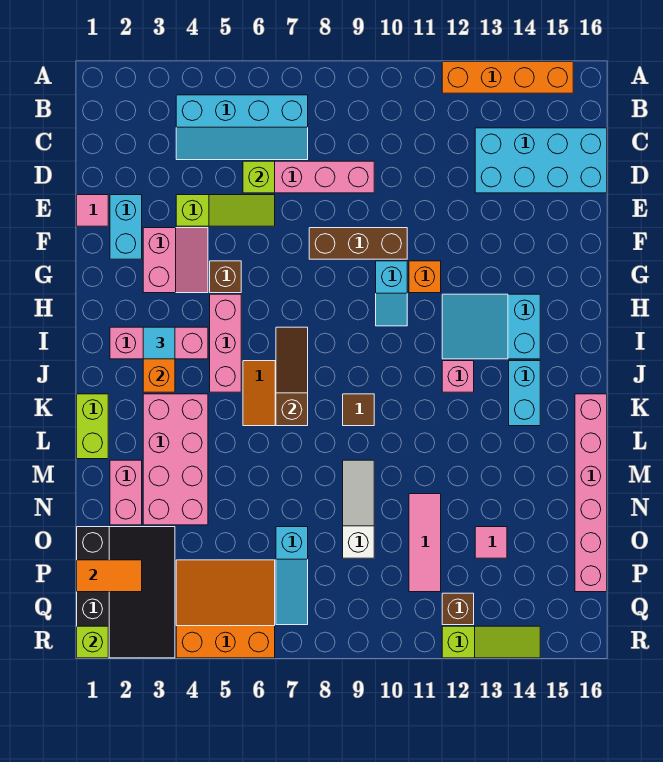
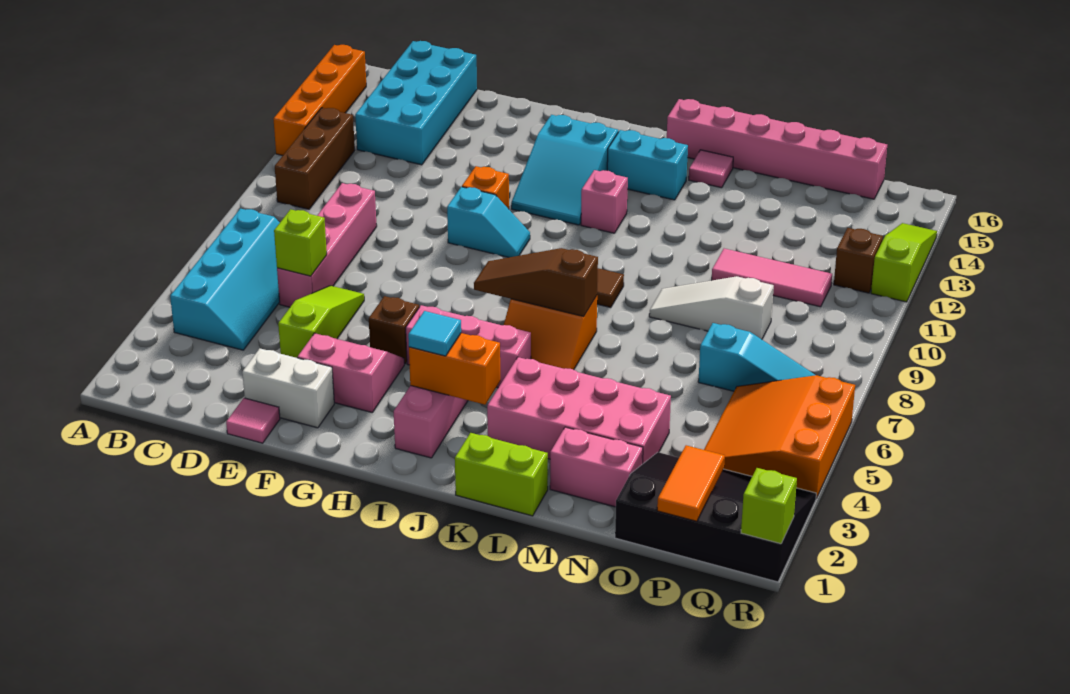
cyan brick E2:F2 level 1 -> white brick E2:F2 level 1
brown brick F8:F10 level 1 -> brown brick B10:B12 level 1
pink tile O13 level 1 -> pink tile L15 level 1

